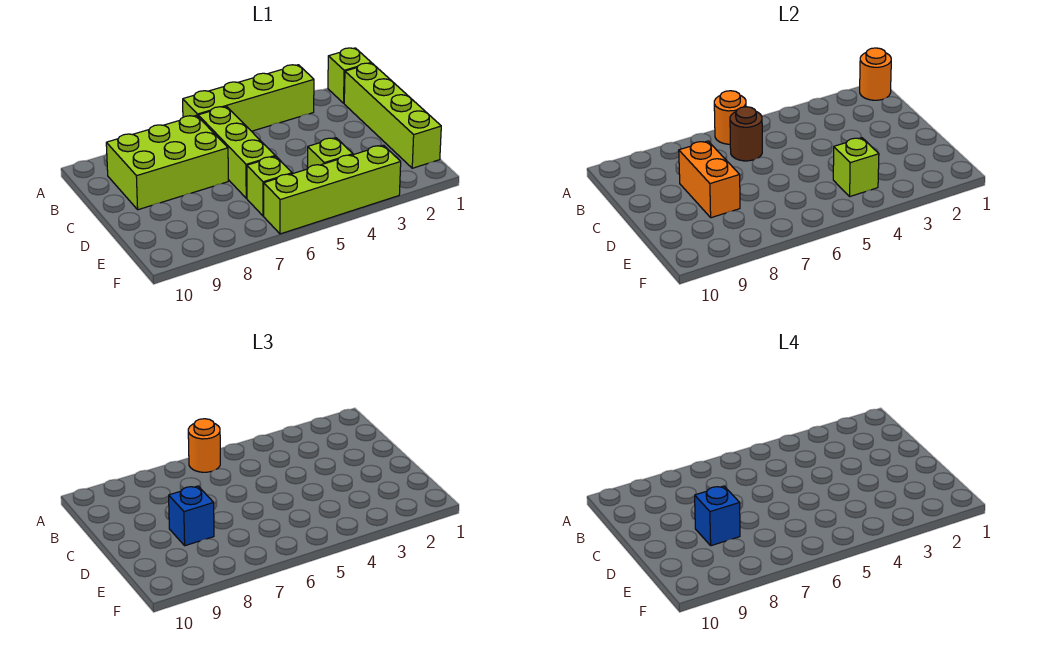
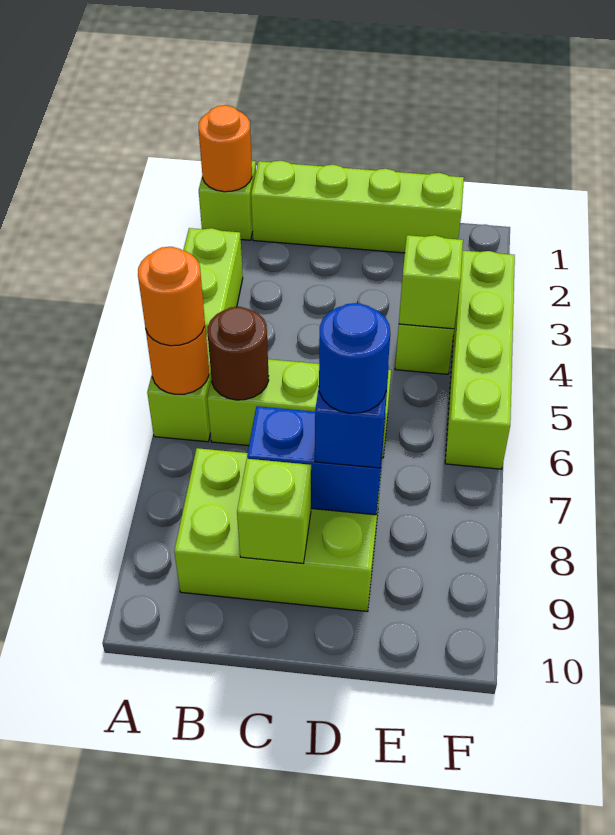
lime brick B7:C9 level 1 -> lime brick B8:D9 level 1
orange brick C8:D8 level 2 -> blue brick C8:D8 level 2
blue brick D8 level 4 -> blue round brick D8 level 4
lime brick E6 level 1 -> lime brick C9 level 2

